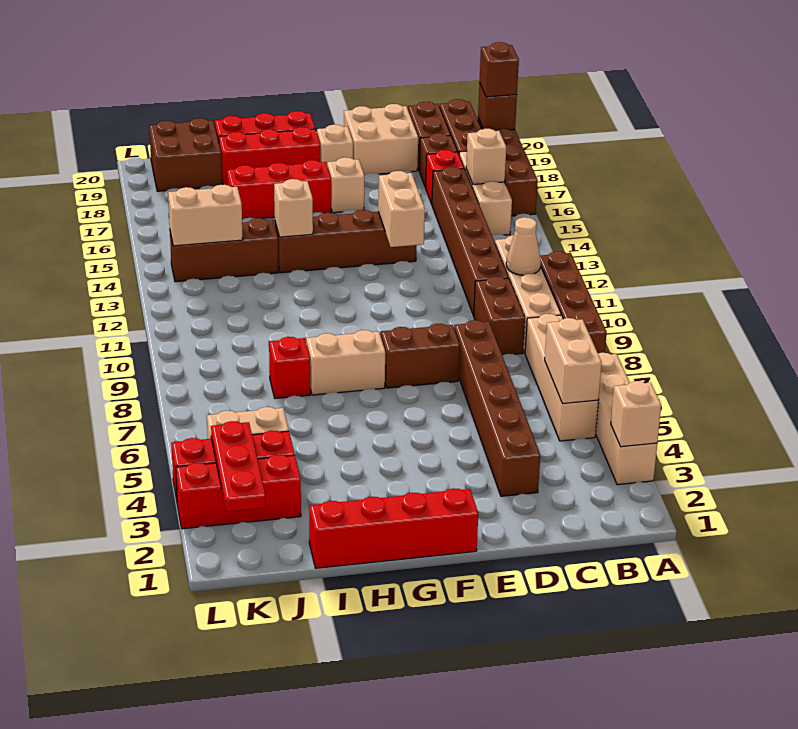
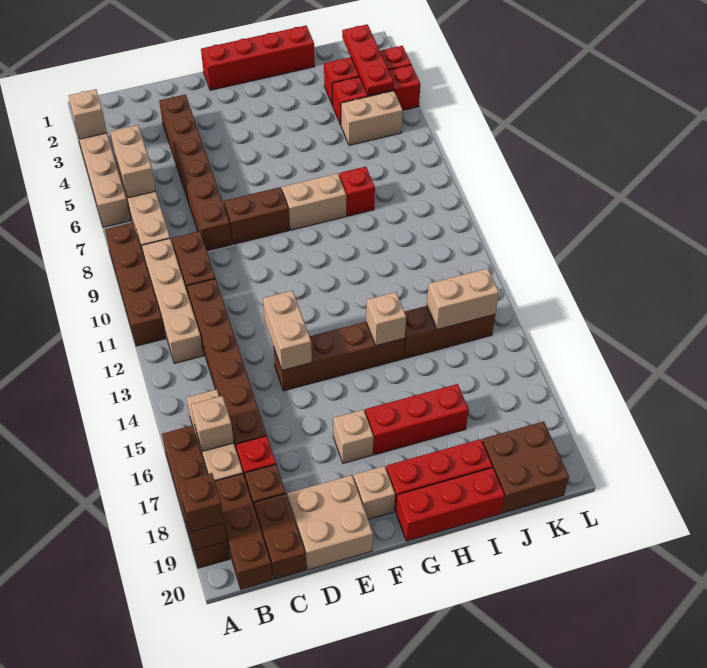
tan cone B11 level 2 -> none

